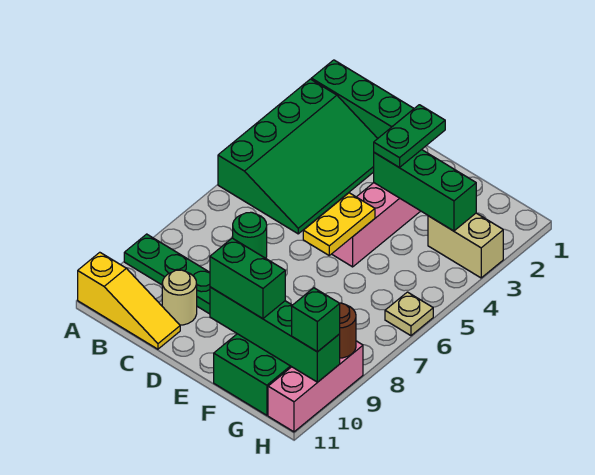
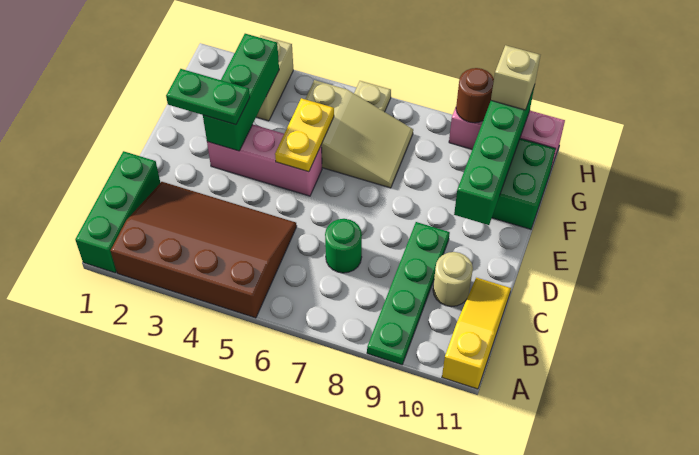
green slope A2:C5 level 1 top A -> brown slope A2:C5 level 1 top A
yellow plate E5:E6 level 2 -> yellow plate E5:F5 level 2
green brick E10:F10 level 3 -> none
none -> tan slope F5:G7 level 1 top 5
green brick H10 level 3 -> tan brick H10 level 3

